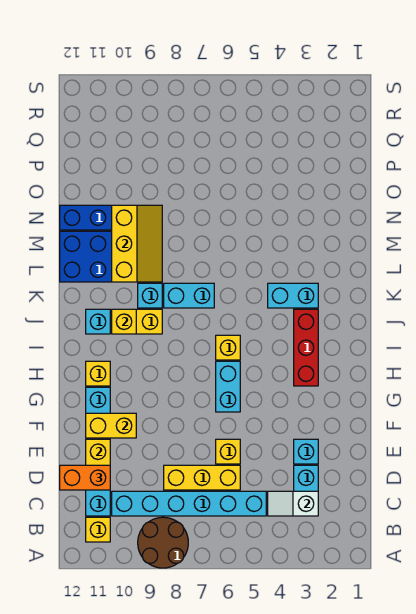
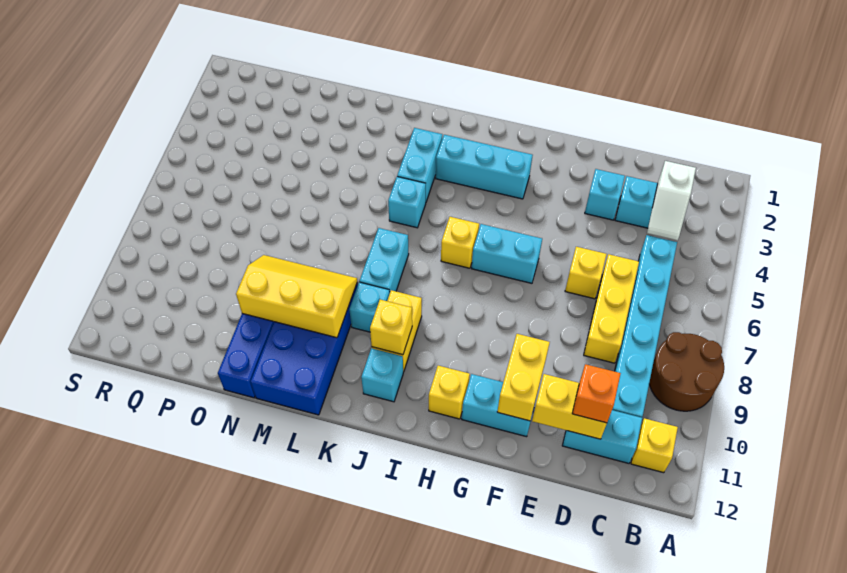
orange brick D11:D12 level 3 -> orange brick D11 level 3
red brick H3:J3 level 1 -> cyan brick H3:J3 level 1
none -> cyan brick K5 level 1

